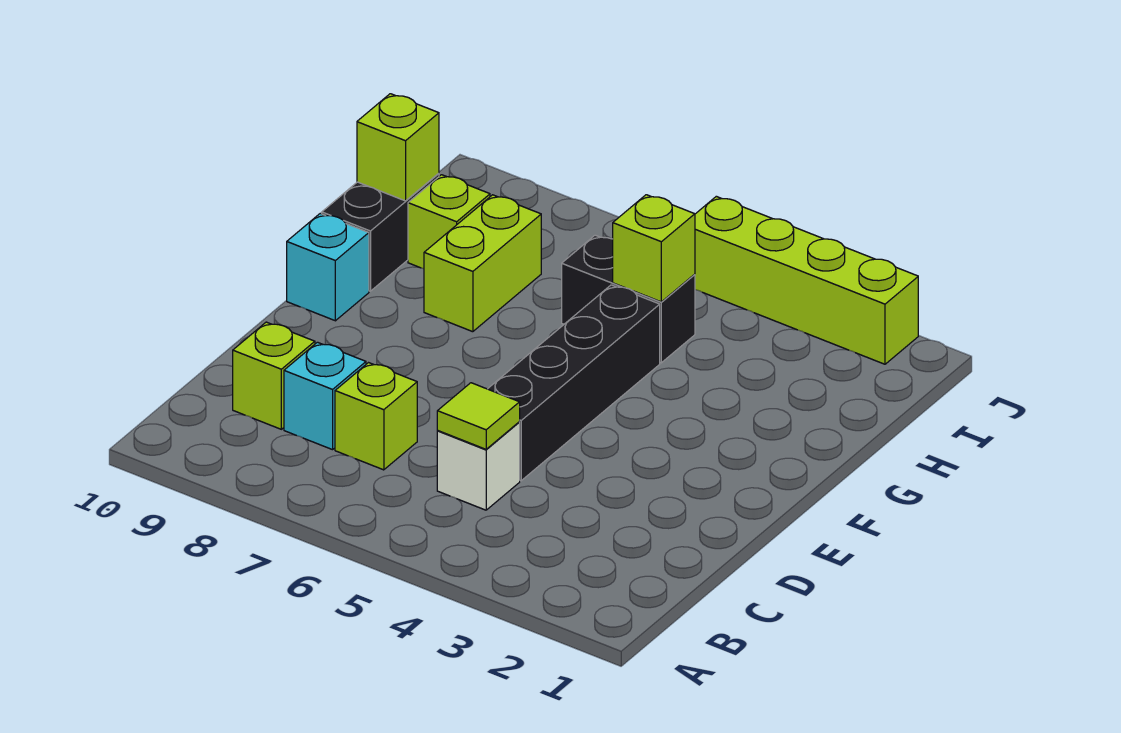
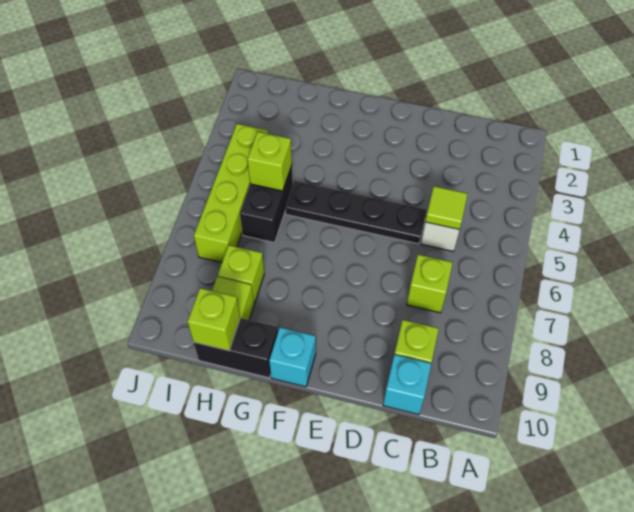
cyan brick C8 level 1 -> cyan brick C10 level 1
black brick D5:G5 level 1 -> black plate D5:G5 level 1
lime brick G8:H8 level 1 -> lime brick H8 level 1
lime brick J2:J5 level 1 -> lime brick I4:I7 level 1

